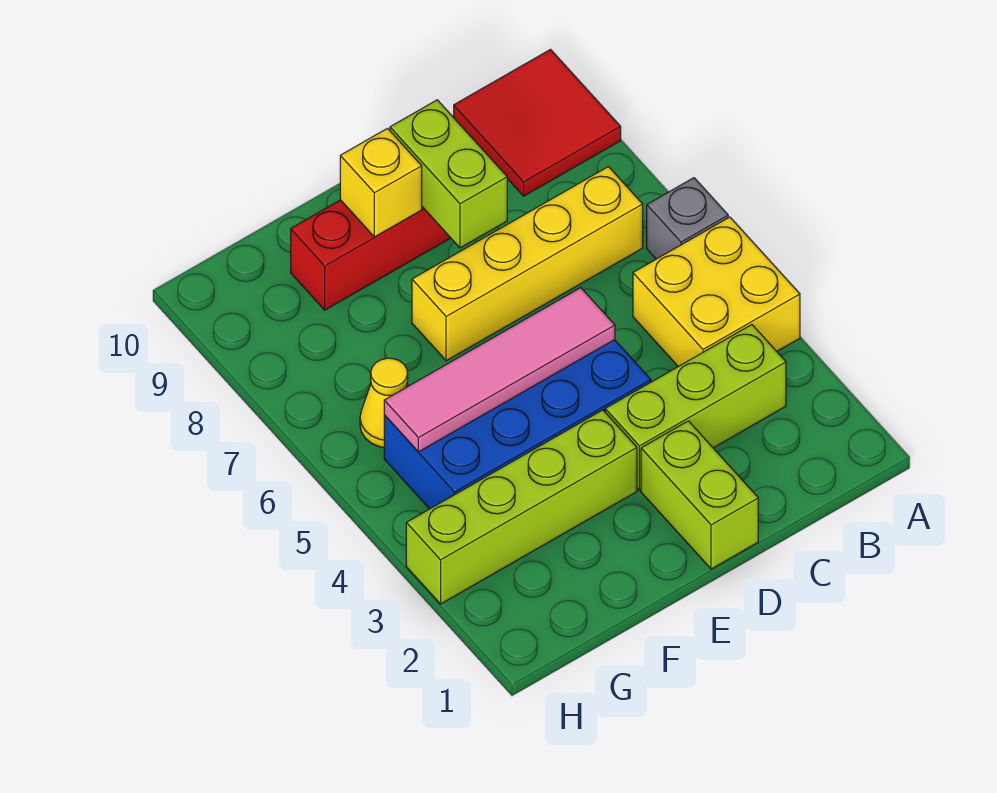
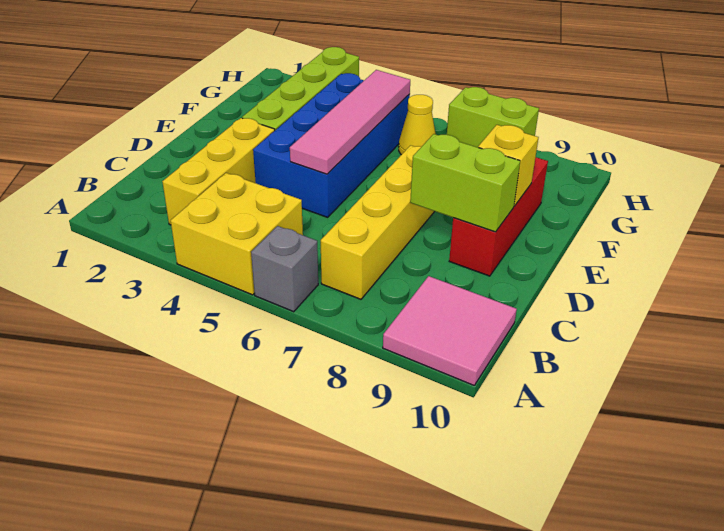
red tile A9:B10 level 1 -> pink tile A9:B10 level 1
lime brick B3:D3 level 1 -> yellow brick B3:D3 level 1
lime brick D1:D2 level 1 -> lime brick H7:H8 level 1

